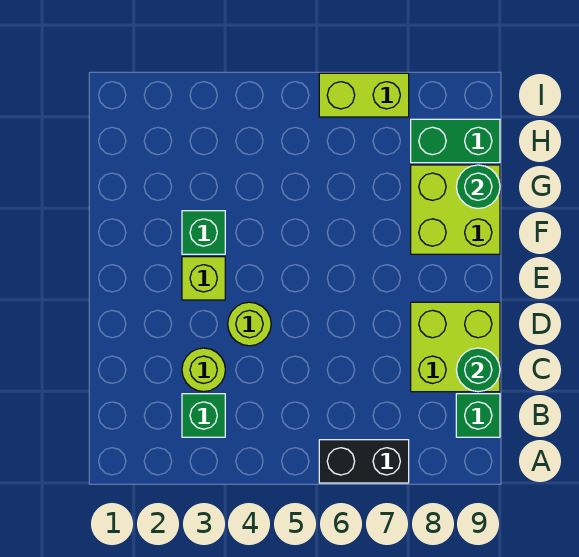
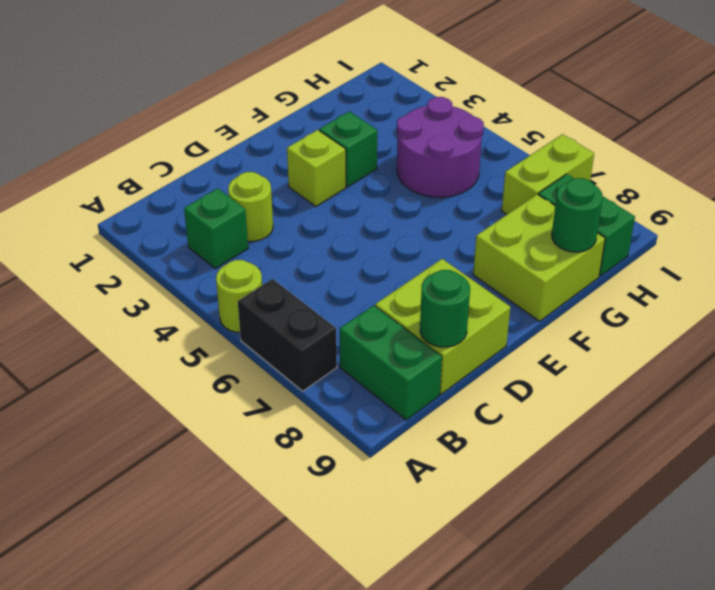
green brick B9 level 1 -> green brick B8:B9 level 1
lime round brick D4 level 1 -> lime round brick A5 level 1
none -> purple round brick G4:H5 level 1
lime brick I6:I7 level 1 -> lime brick H7:I7 level 1

